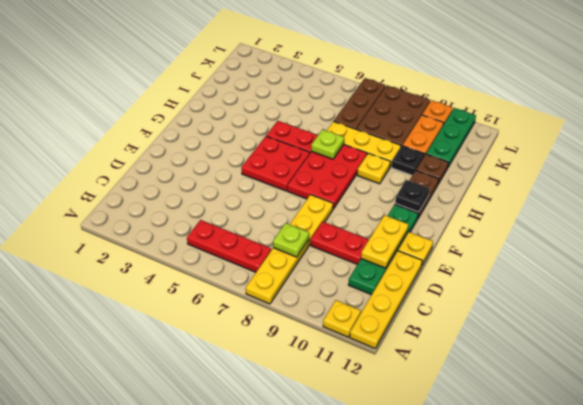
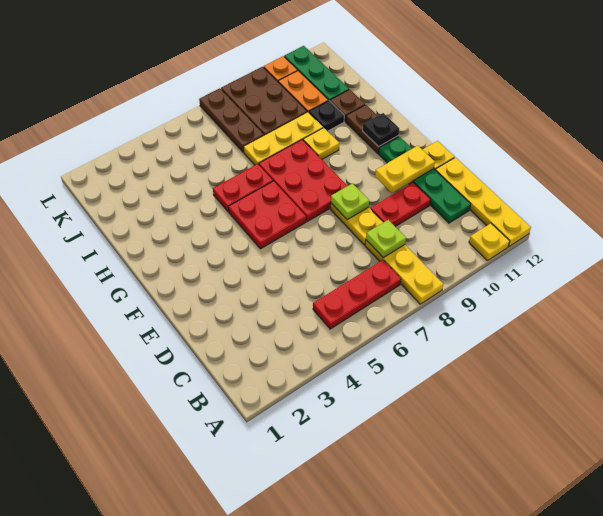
yellow plate D11:E11 level 2 -> yellow plate E10:E11 level 2
lime plate H7 level 2 -> lime plate E8 level 2

